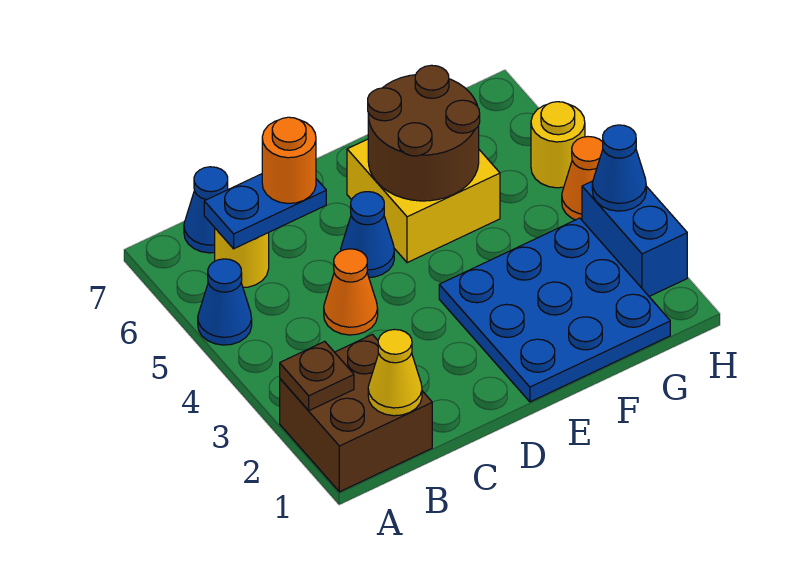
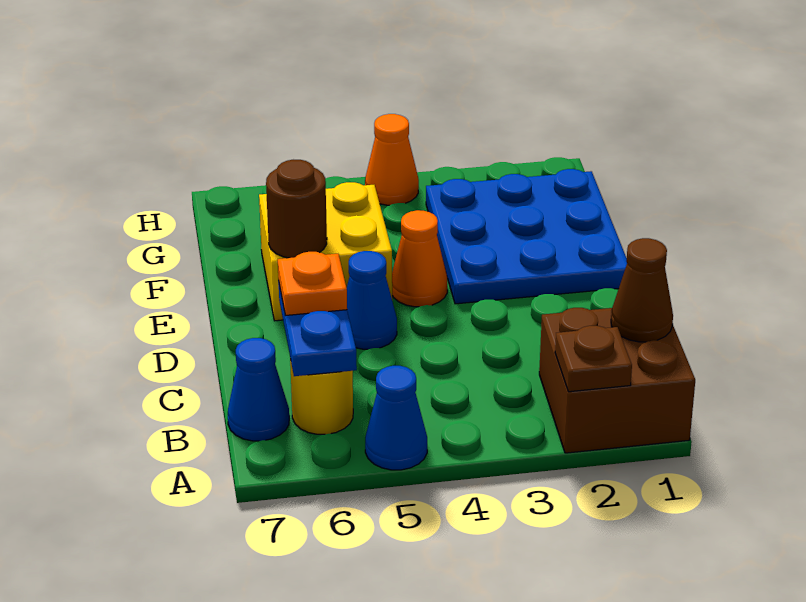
yellow cone B1 level 2 -> brown cone B1 level 2
orange cone C4 level 1 -> orange cone E4 level 1
orange round brick C6 level 3 -> orange plate C6 level 3
brown round brick E5:F6 level 2 -> brown round brick E6 level 2
blue brick H2:H3 level 1 -> none
blue cone H3 level 2 -> none
yellow round brick H5 level 1 -> none

